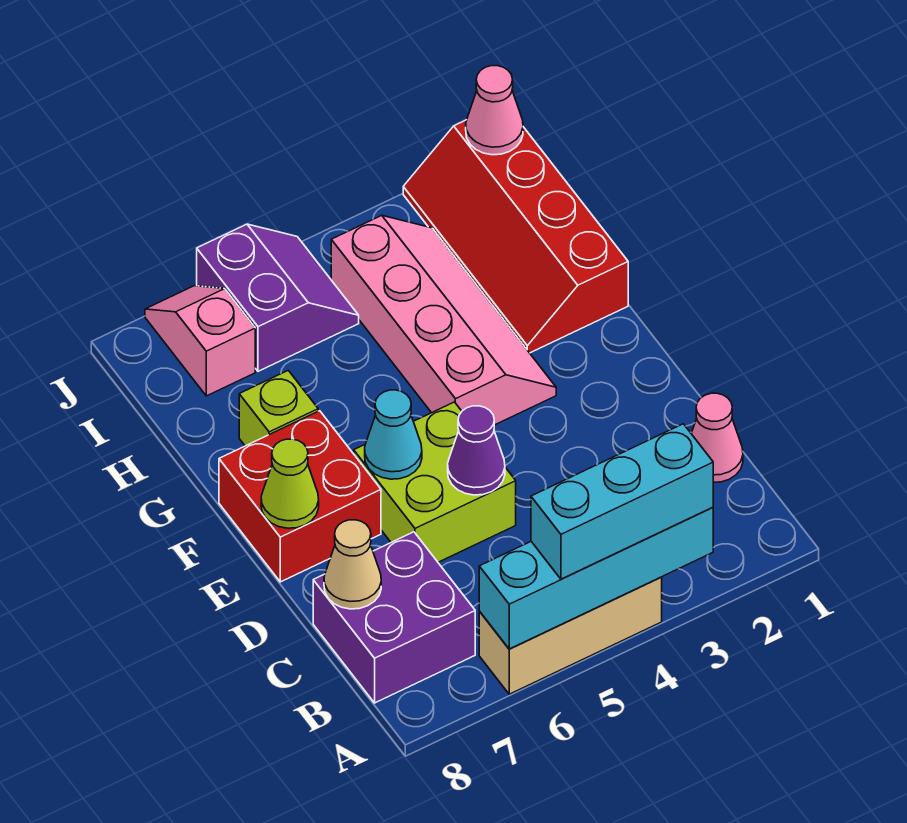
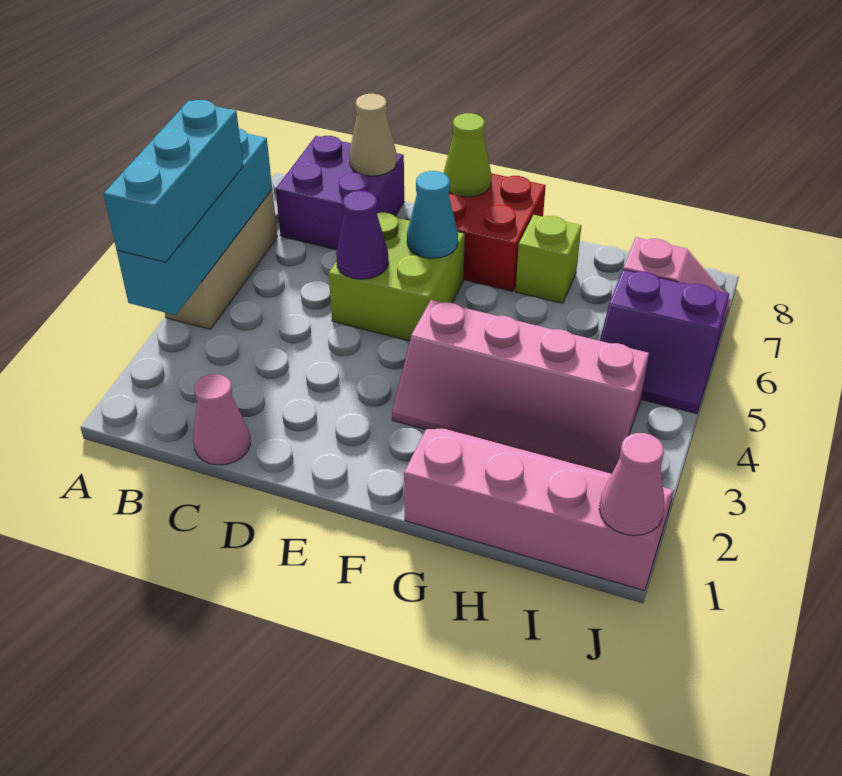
red slope G1:J2 level 1 top 1 -> pink slope G1:J2 level 1 top 1

